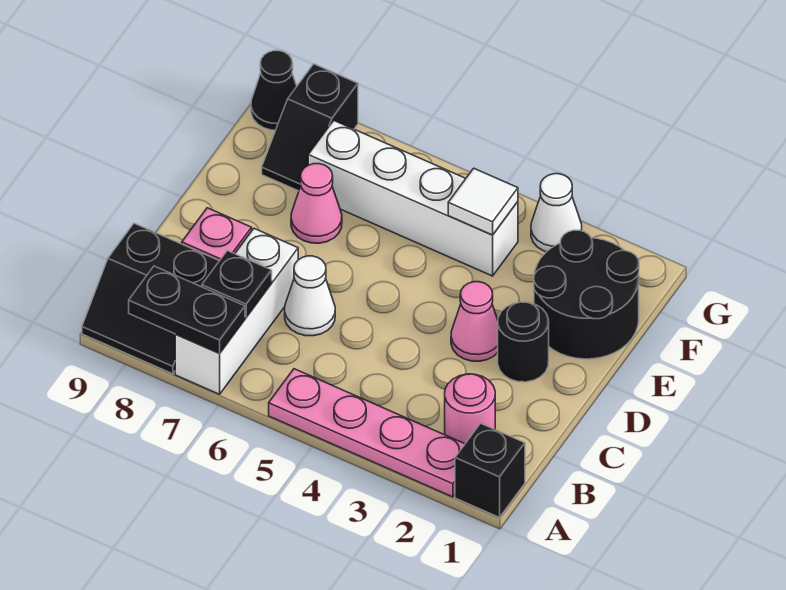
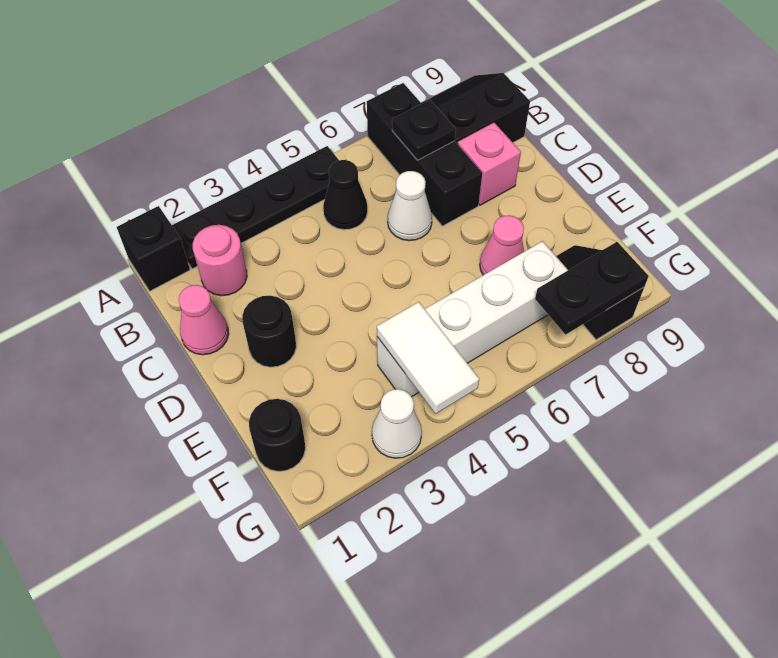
pink plate A2:A5 level 1 -> black plate A2:A5 level 1
white brick A7:C7 level 1 -> black brick A7:C7 level 1
black plate A7:A8 level 2 -> black plate G7:G8 level 2
pink cone D3 level 1 -> pink cone C1 level 1
black round brick E1:F2 level 1 -> black round brick F1 level 1
white tile F4 level 2 -> white tile F4:G4 level 2
black cone G9 level 1 -> black cone B5 level 1

